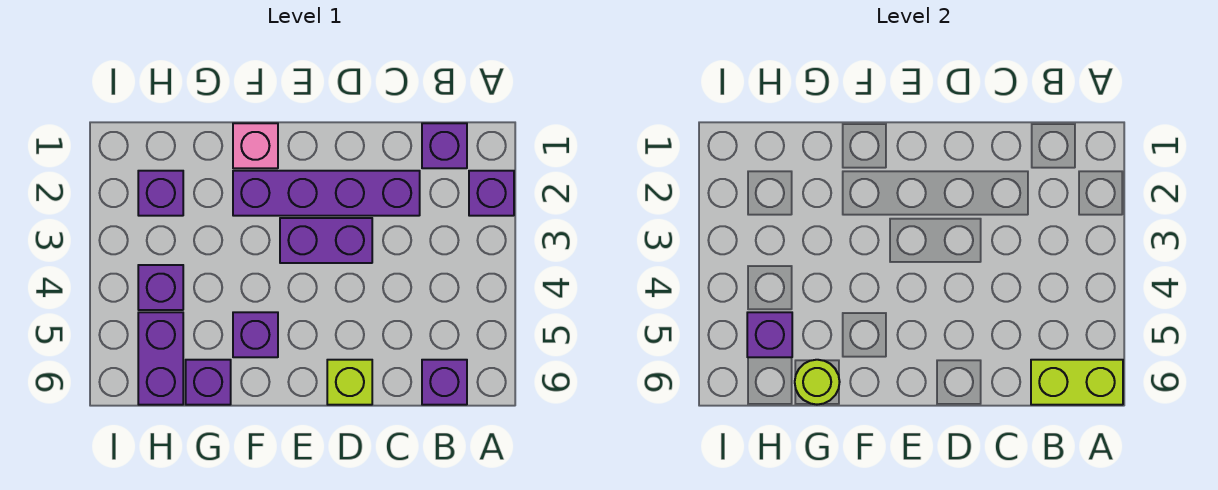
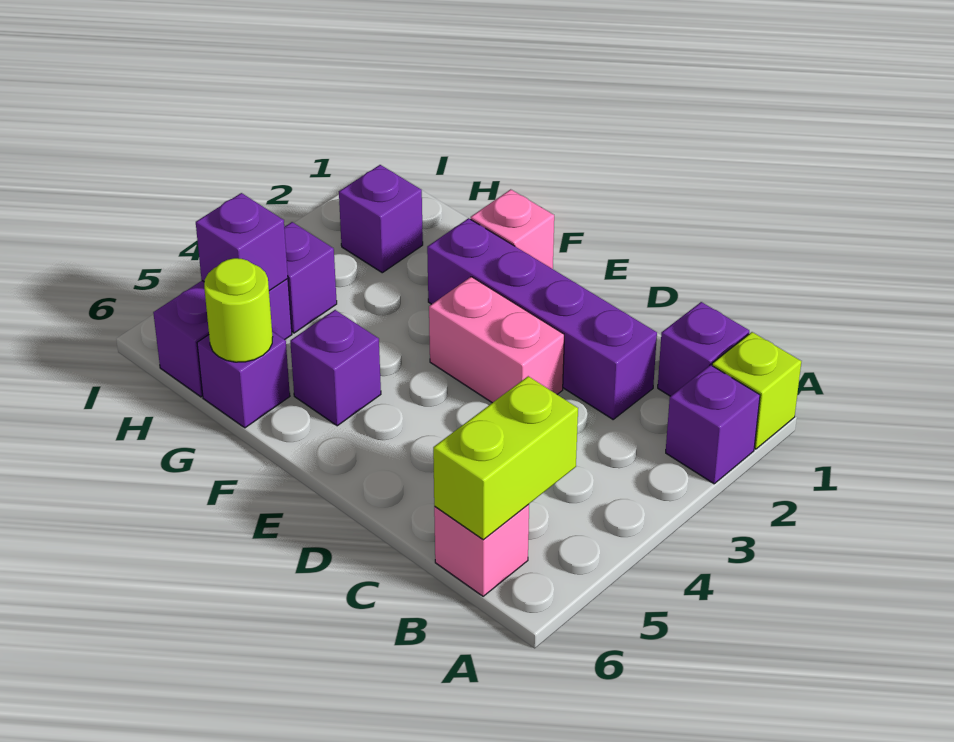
lime brick A6:B6 level 2 -> lime brick B5:B6 level 2
purple brick B6 level 1 -> pink brick B6 level 1
purple brick D3:E3 level 1 -> pink brick D3:E3 level 1
lime brick D6 level 1 -> lime brick A1 level 1

